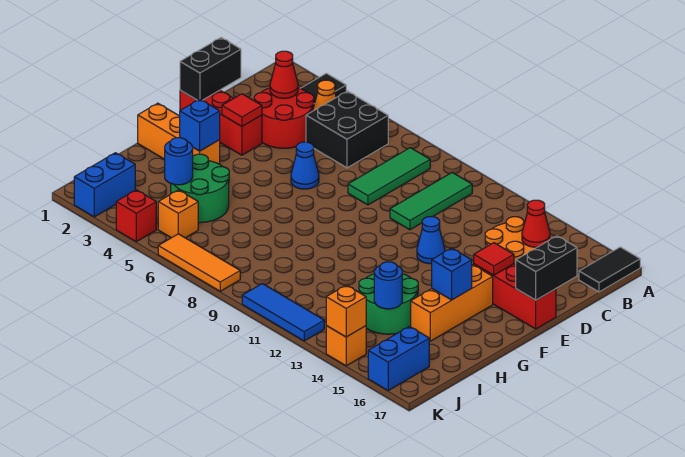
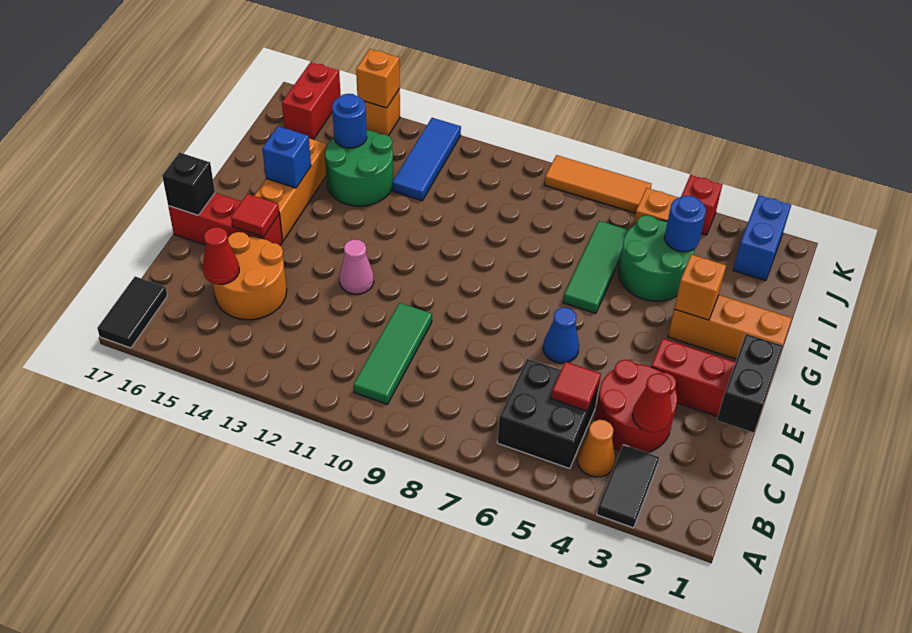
green tile B8:D8 level 1 -> green tile G6:I6 level 1
black brick D17:E17 level 2 -> black brick E17 level 2
red tile E3 level 2 -> red tile C5 level 2
blue cone E12 level 1 -> pink cone E12 level 1
blue brick G3 level 2 -> orange brick G3 level 2
blue brick J16:K16 level 1 -> red brick J16:K16 level 1
blue tile K10:K12 level 1 -> blue tile I12:K12 level 1

